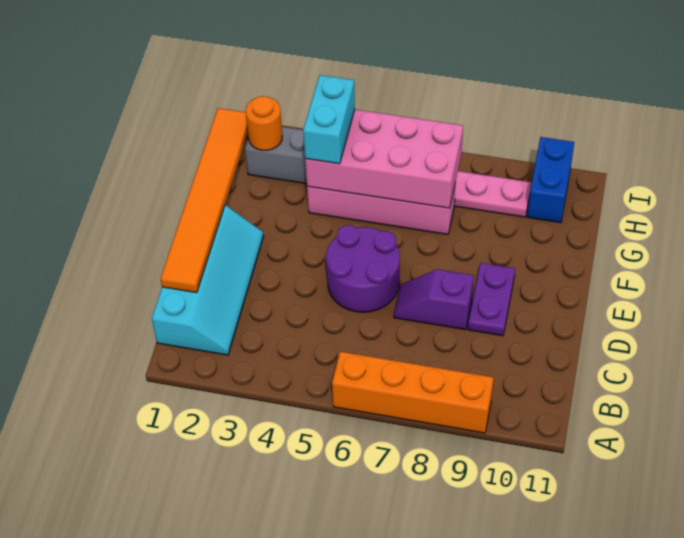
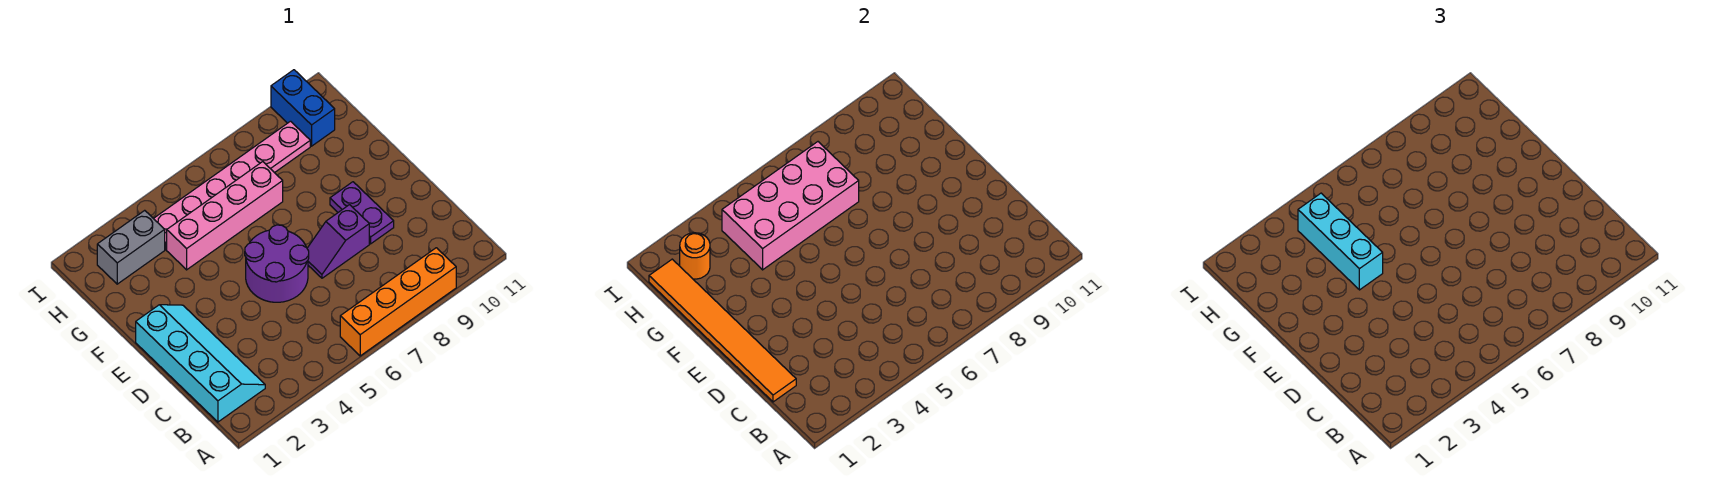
cyan brick G4:H4 level 3 -> cyan brick F4:H4 level 3

